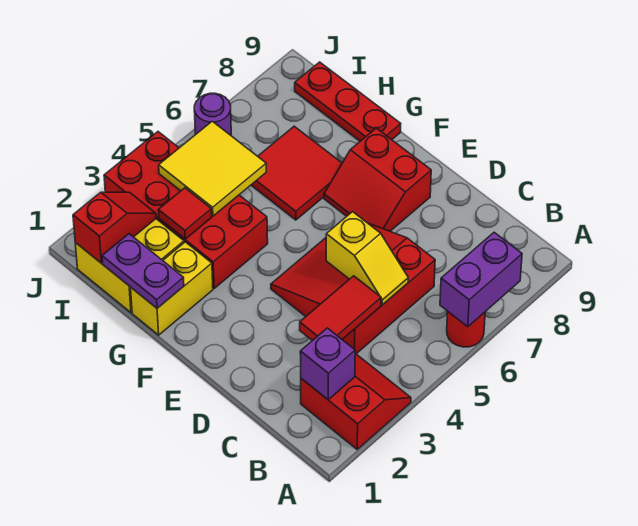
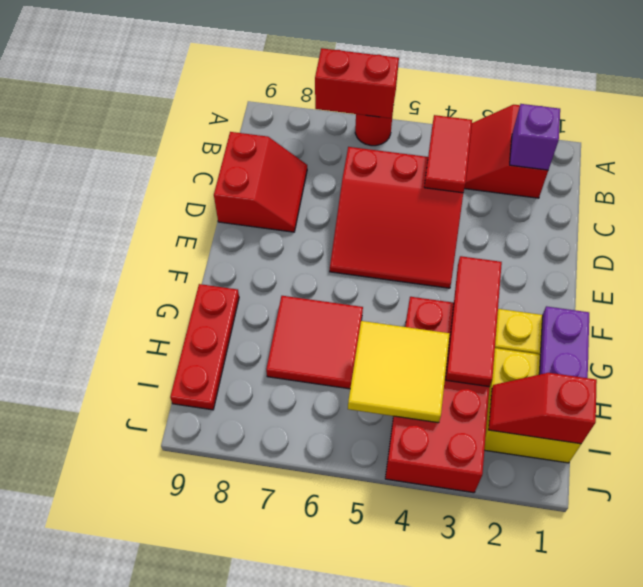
purple brick A6:A7 level 2 -> red brick A6:A7 level 2
red tile C3:C4 level 2 -> red tile B4:C4 level 2
yellow slope C5:D5 level 2 top D -> none
red slope E7:F8 level 1 top 8 -> red slope C8:D9 level 1 top 9
red tile H3 level 2 -> red tile F3:H3 level 2
purple round brick J6 level 1 -> none

